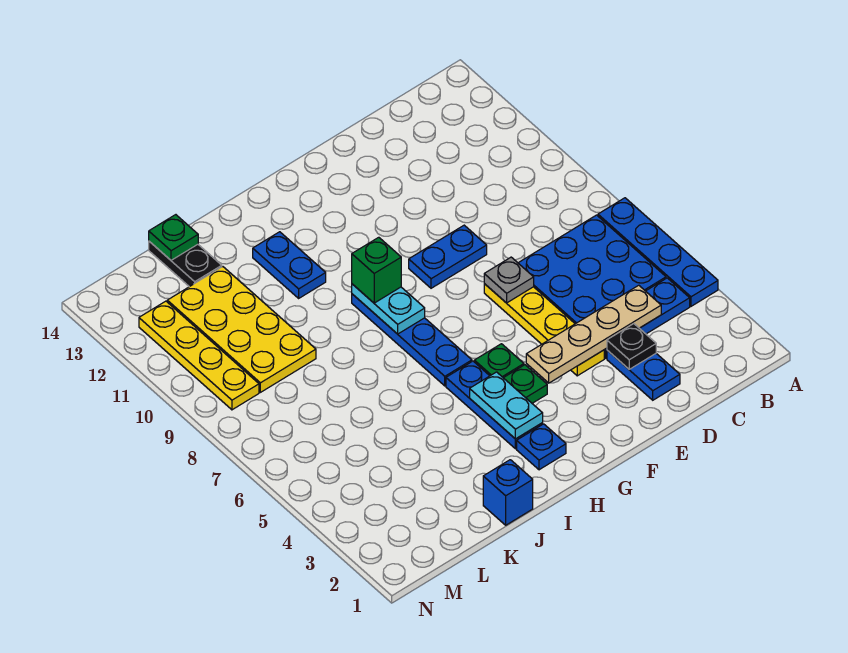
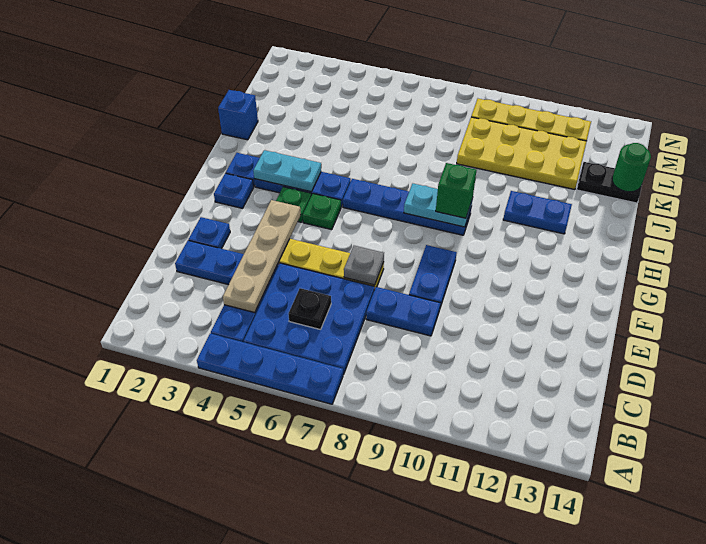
black plate D3 level 2 -> black plate C6 level 2
none -> blue plate D8:D9 level 1
none -> blue plate E2 level 1
none -> blue plate G2 level 1
green plate K14 level 2 -> green round brick K14 level 2

